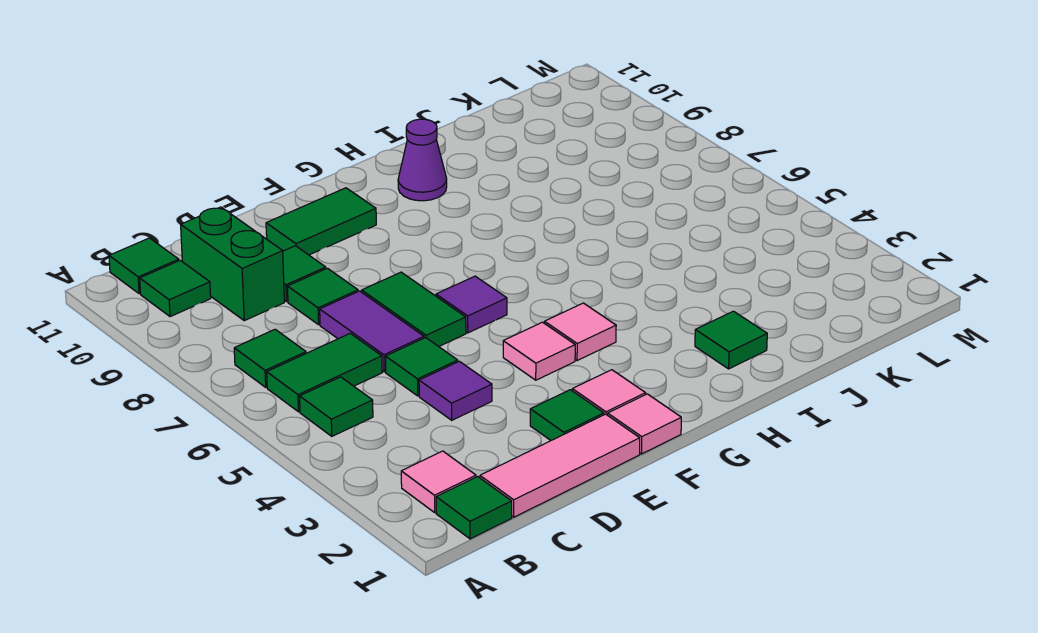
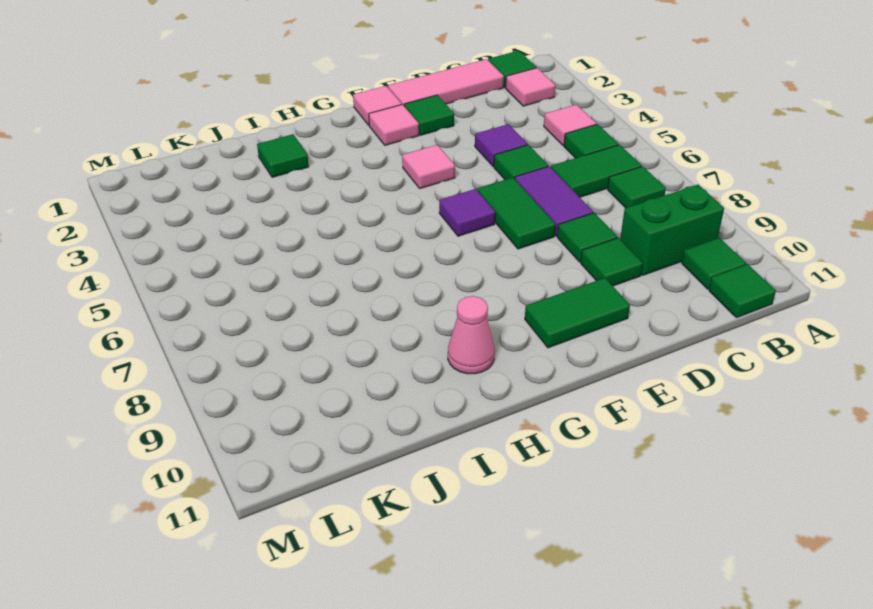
green brick C9:C10 level 1 -> green brick B9:C9 level 1
pink tile G4 level 1 -> pink tile B4 level 1
purple cone H10 level 1 -> pink cone H10 level 1

